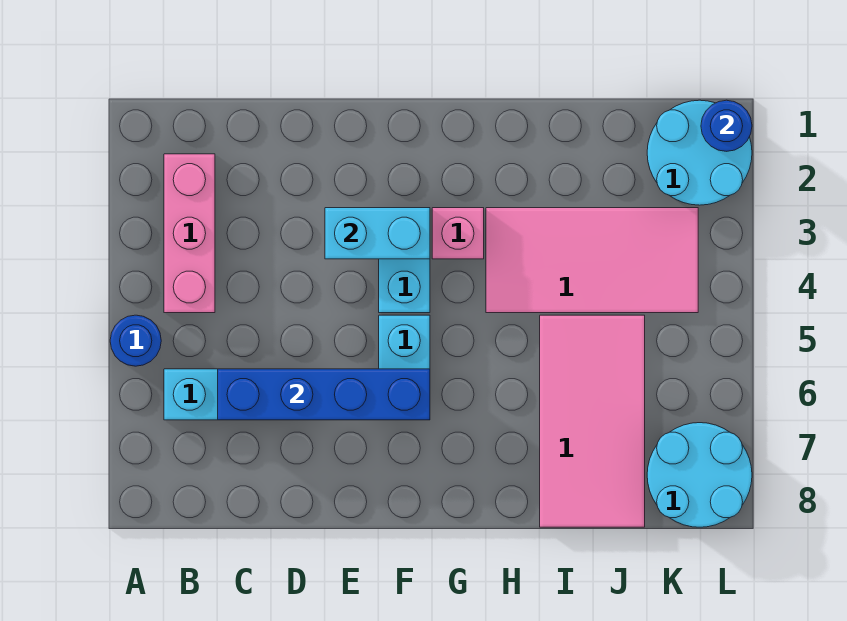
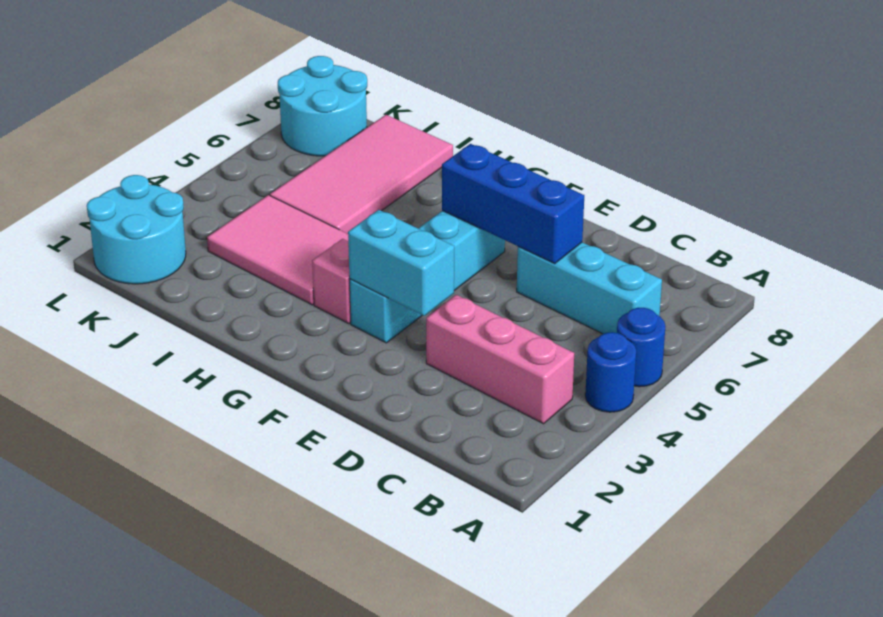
pink brick B2:B4 level 1 -> pink brick B3:D3 level 1
blue brick C6:F6 level 2 -> blue brick D6:F6 level 2
pink tile H3:K4 level 1 -> pink tile H3:J4 level 1
blue round brick L1 level 2 -> blue round brick A4 level 1

